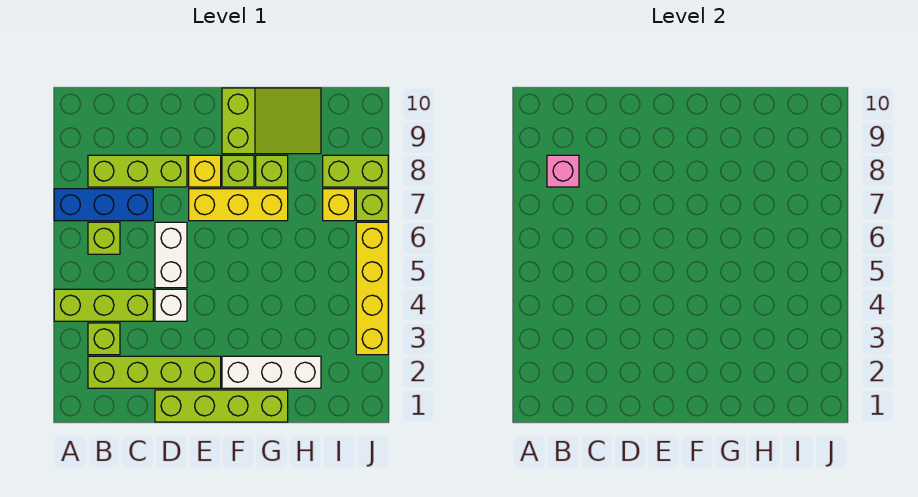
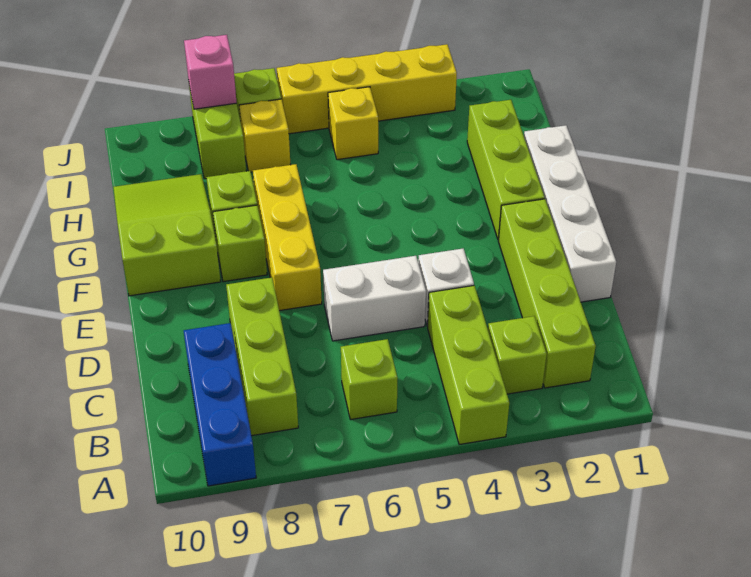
blue brick A7:C7 level 1 -> blue brick A9:C9 level 1
pink brick B8 level 2 -> pink brick J8 level 2
lime brick D1:G1 level 1 -> white brick D1:G1 level 1
yellow brick E8 level 1 -> yellow brick I5 level 1
white brick F2:H2 level 1 -> lime brick F2:H2 level 1

